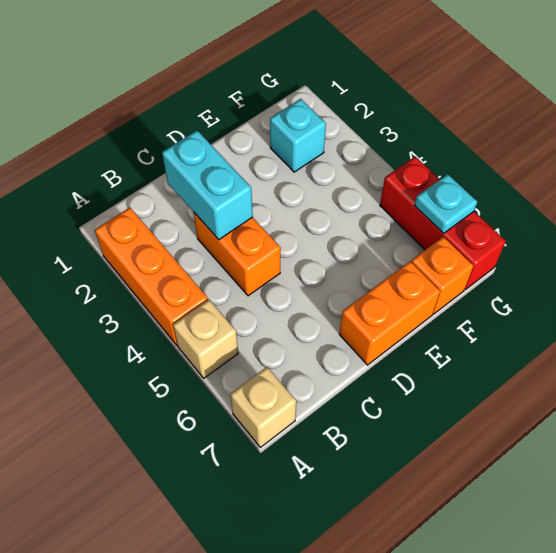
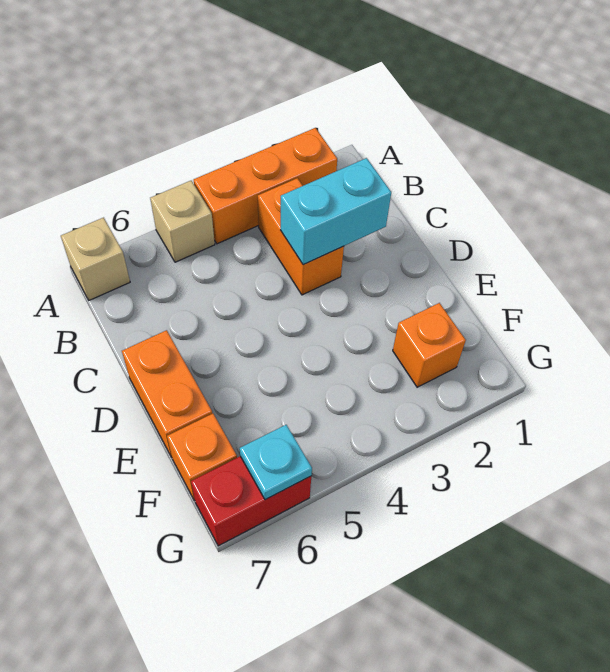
orange brick C3:C4 level 1 -> orange brick B3:C3 level 1
cyan brick F2 level 1 -> orange brick F2 level 1
red brick G5:G7 level 1 -> red brick G6:G7 level 1

